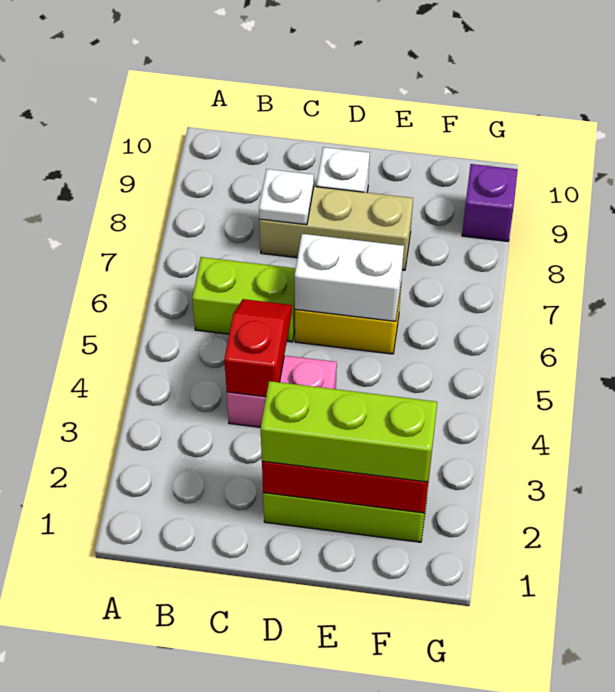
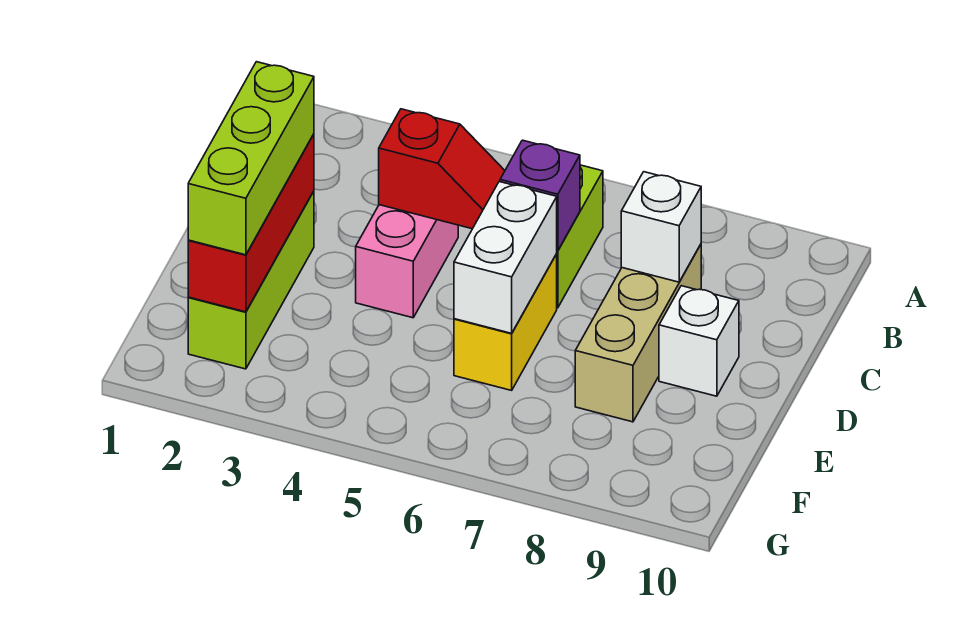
white plate C8 level 2 -> white brick C8 level 2
purple brick G9 level 1 -> purple brick C6 level 2

